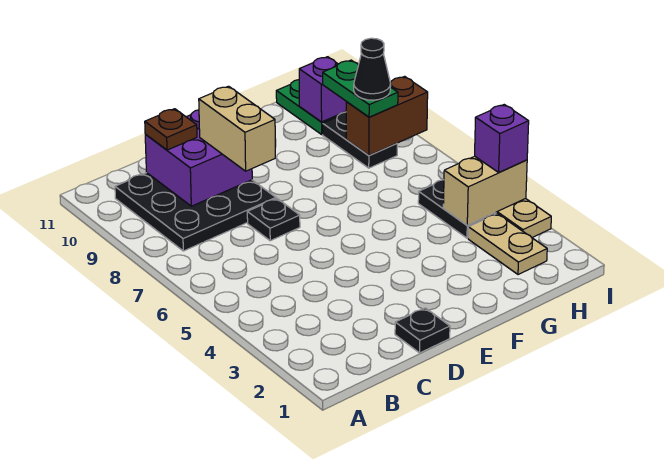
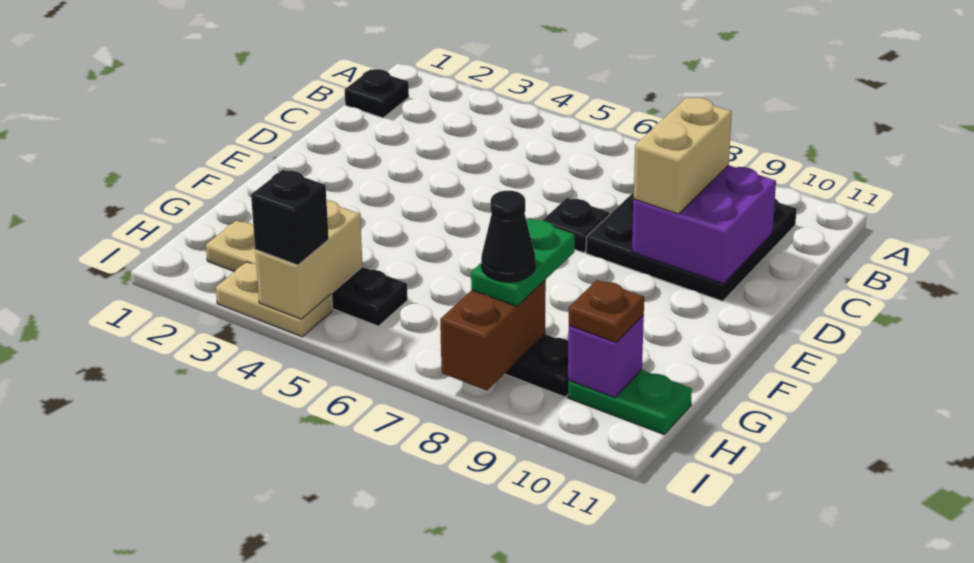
brown plate C10 level 3 -> brown plate H10 level 3
black plate D1 level 1 -> black plate B1 level 1
tan brick D8:D9 level 3 -> tan brick C9:D9 level 3
green plate H8:H9 level 3 -> green plate G8:H8 level 3
purple brick I4 level 3 -> black brick I4 level 3

